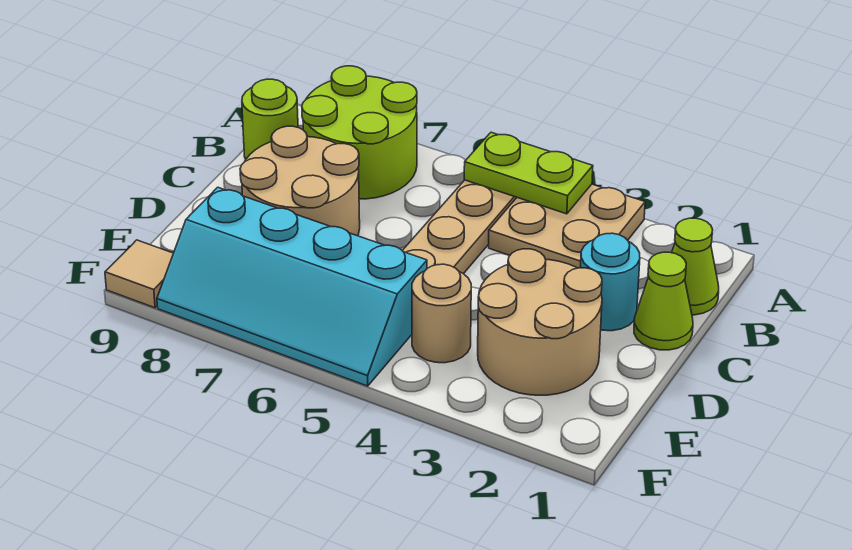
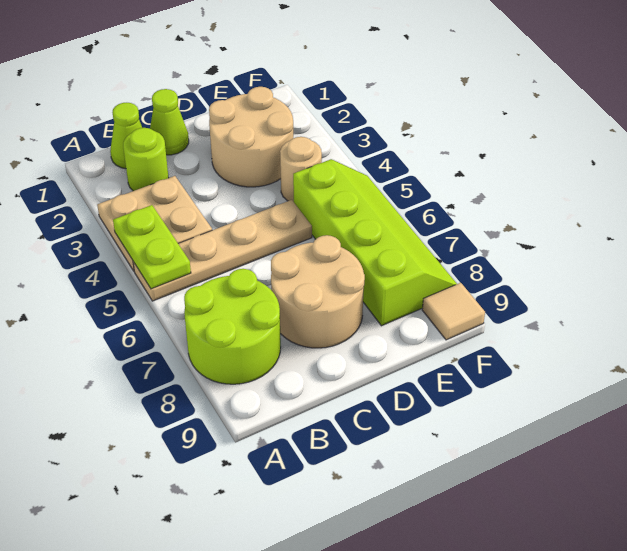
lime round brick B9 level 1 -> lime round brick B2 level 1
cyan round brick C2 level 1 -> none
cyan slope E5:F8 level 1 top E -> lime slope E5:F8 level 1 top E

